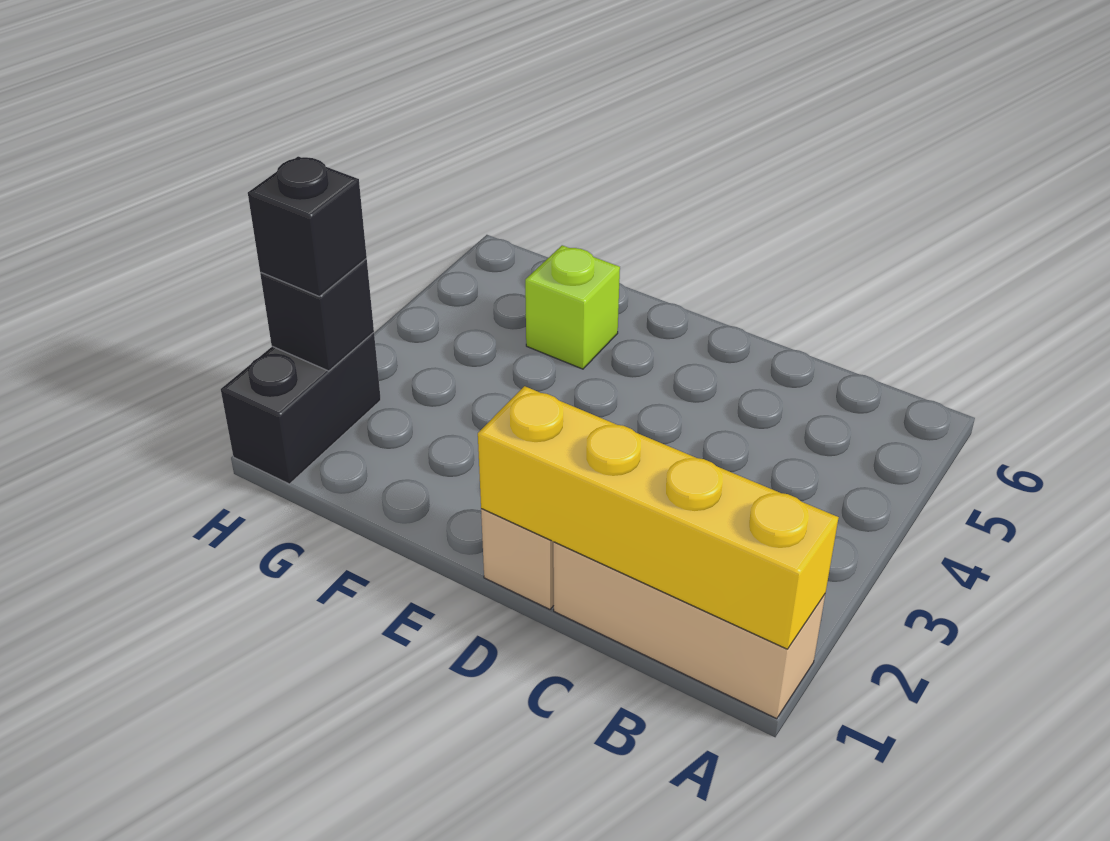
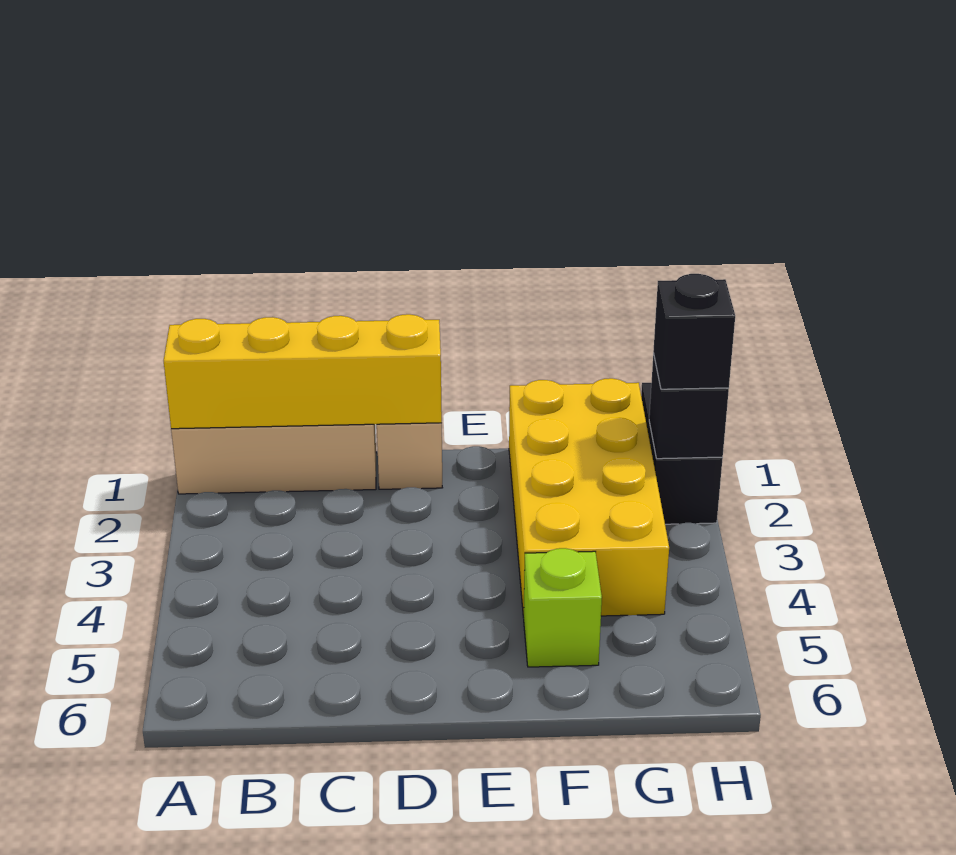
none -> yellow brick F1:G4 level 1

